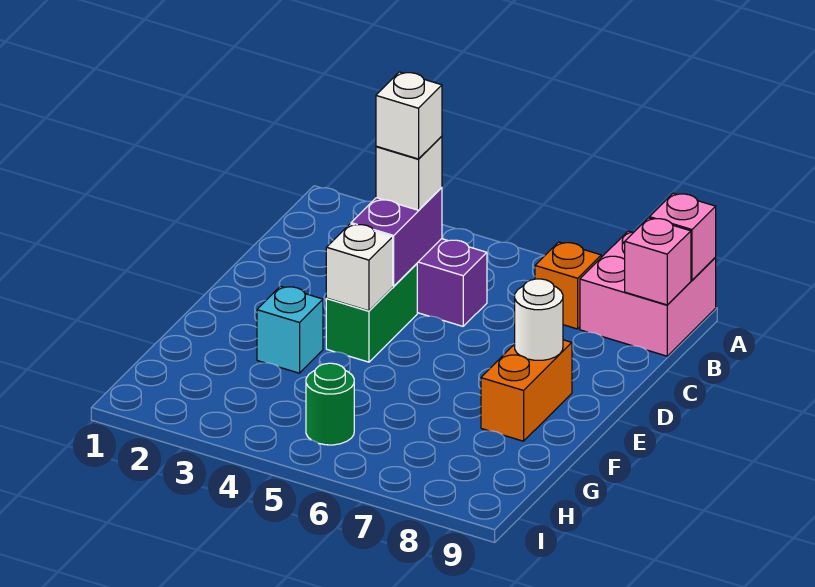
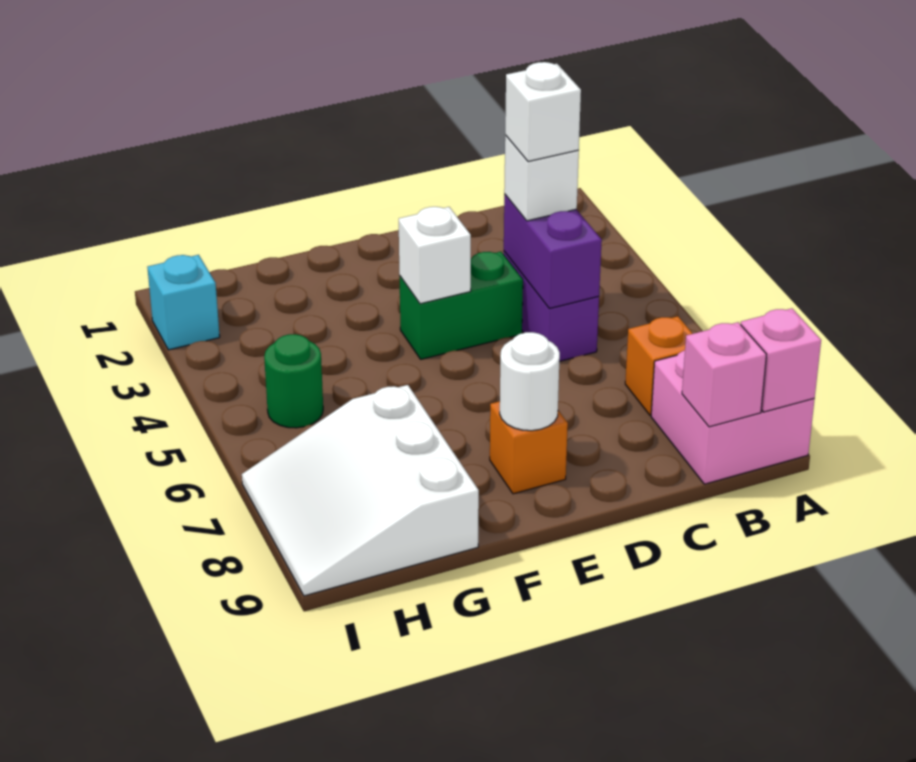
purple brick C4:D4 level 2 -> purple brick C4:C5 level 2
orange brick E8:F8 level 1 -> orange brick E8 level 1
cyan brick F3 level 1 -> cyan brick I2 level 1
none -> white slope G7:I9 level 1 top G

